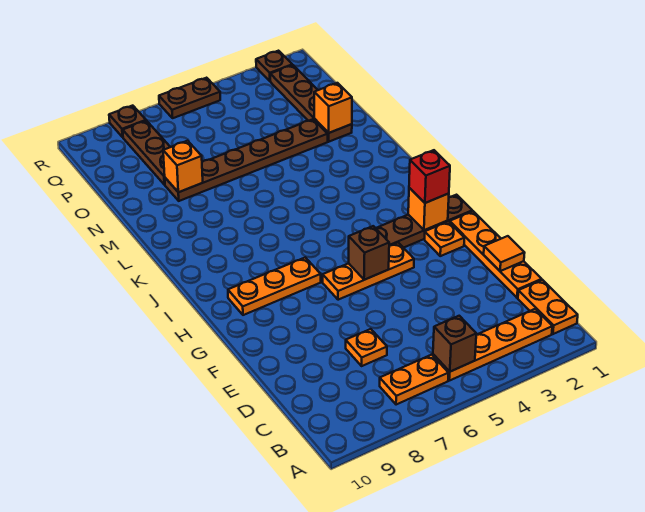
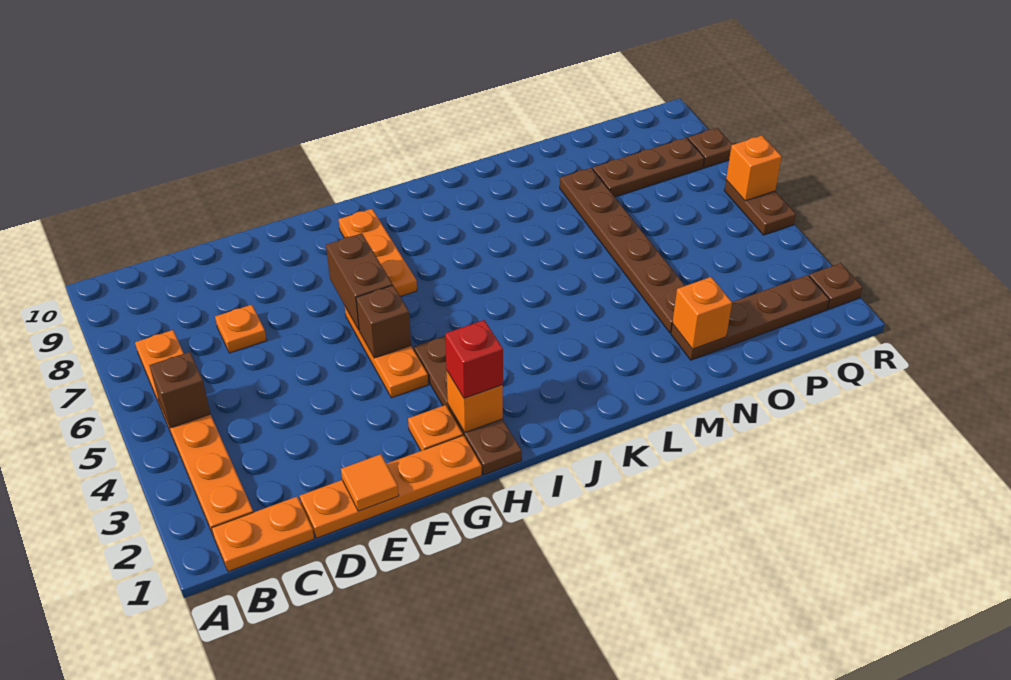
none -> brown brick G6:G7 level 2
orange brick N8 level 2 -> orange brick R6 level 2

